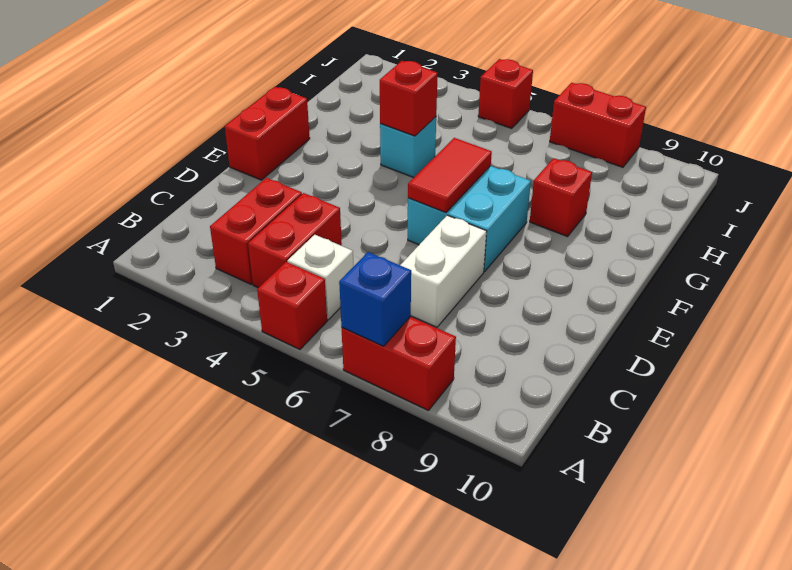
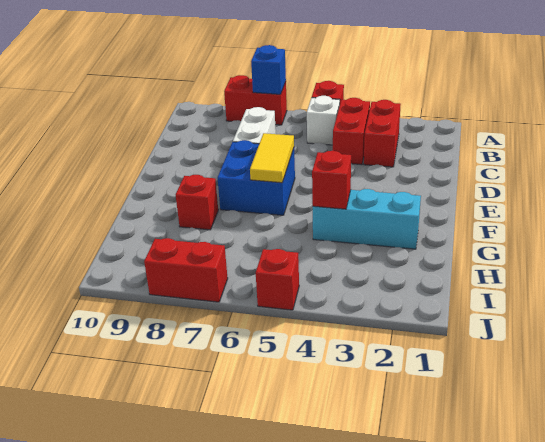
red brick E1:F1 level 1 -> none
cyan brick E6:F7 level 1 -> blue brick E6:F7 level 1
red tile E6:F6 level 2 -> yellow tile E6:F6 level 2
cyan brick G4 level 1 -> cyan brick G2:G4 level 1

